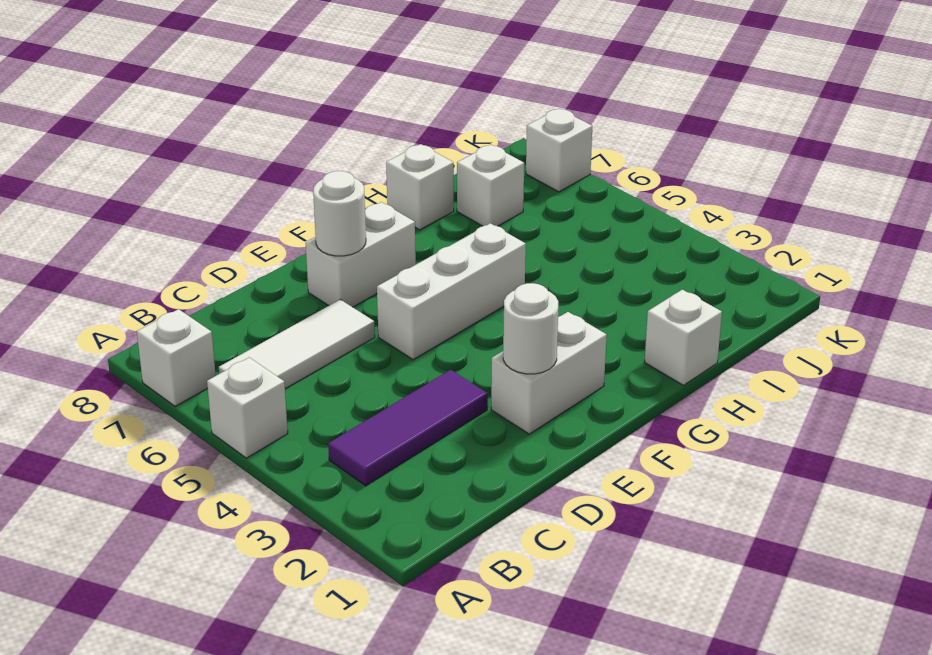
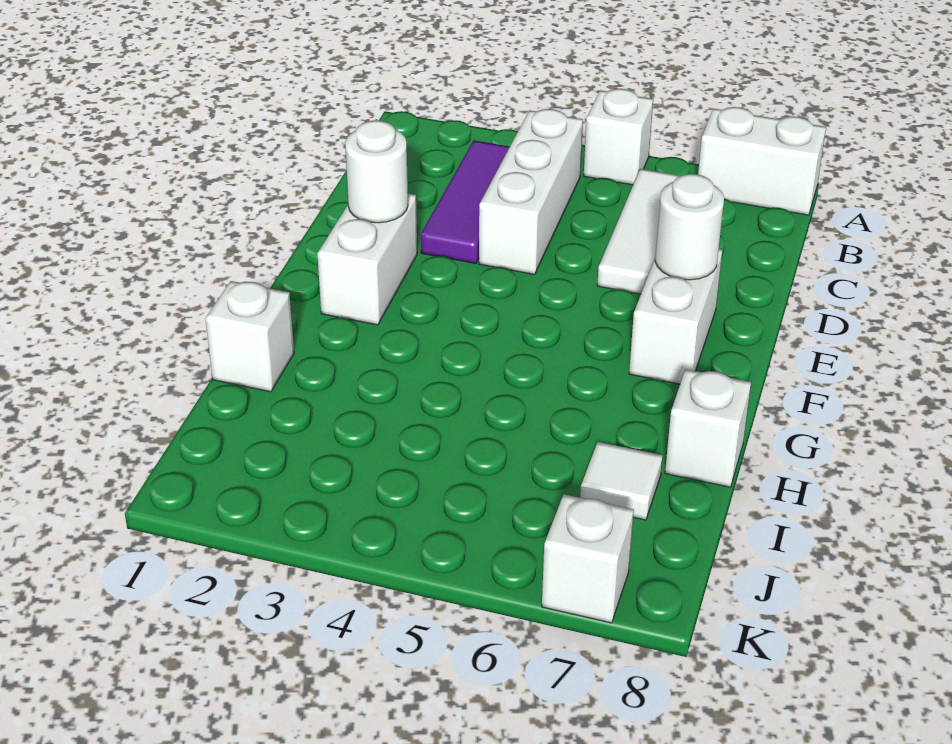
white brick A7 level 1 -> white brick A7:A8 level 1
white brick E5:G5 level 1 -> white brick B4:D4 level 1
white brick I7 level 1 -> white tile I7 level 1

